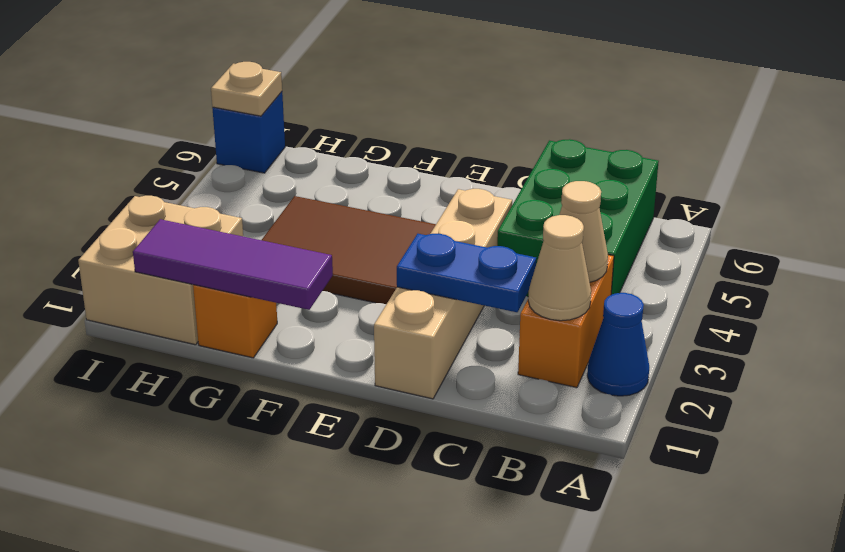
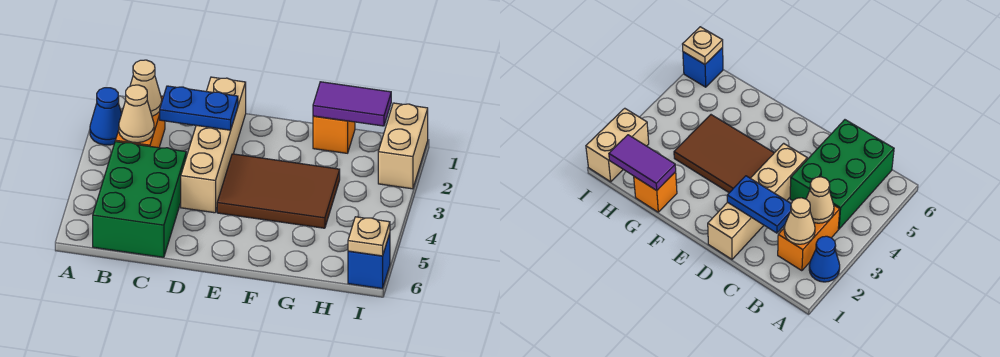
purple tile F1:H1 level 2 -> purple tile G1:H1 level 2
tan brick H1:I2 level 1 -> tan brick I1:I2 level 1

